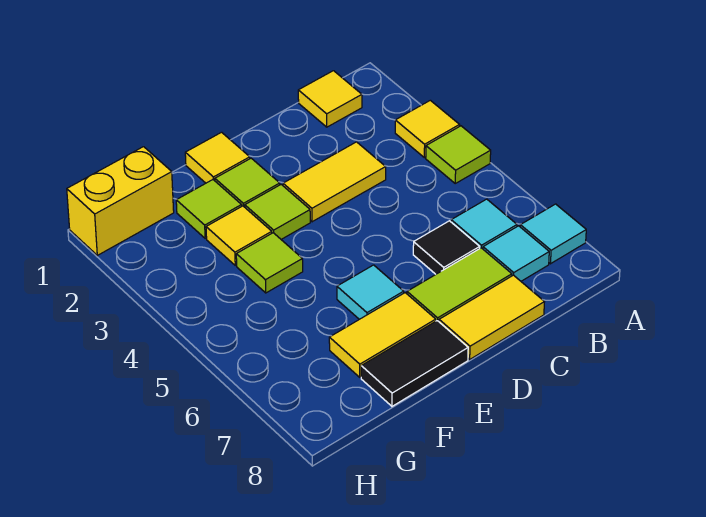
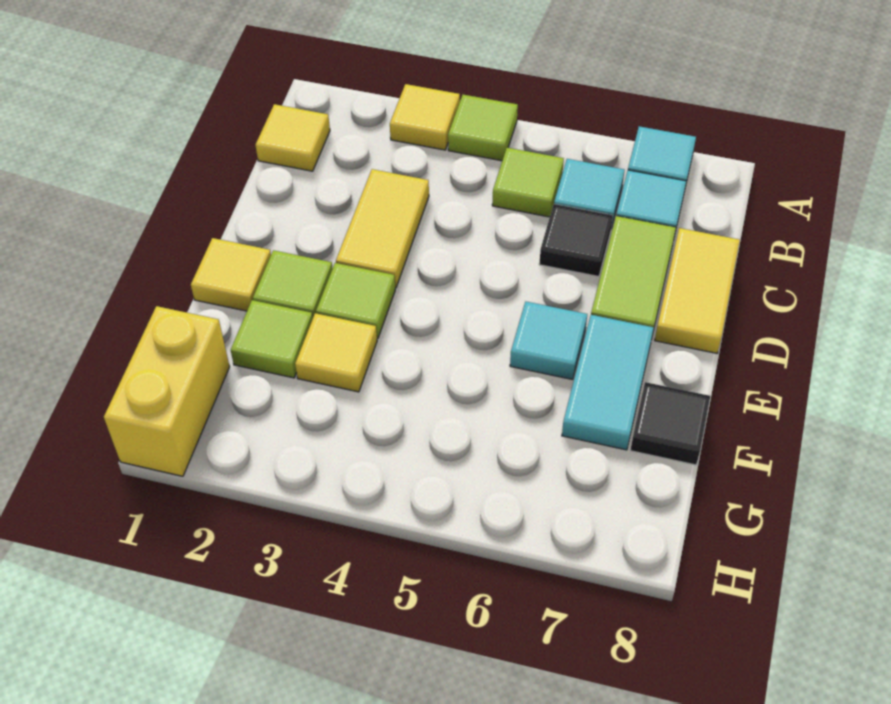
yellow tile E7:F7 level 1 -> cyan tile E7:F7 level 1
black tile E8:F8 level 1 -> black tile F8 level 1
lime tile F4 level 1 -> lime tile B5 level 1

